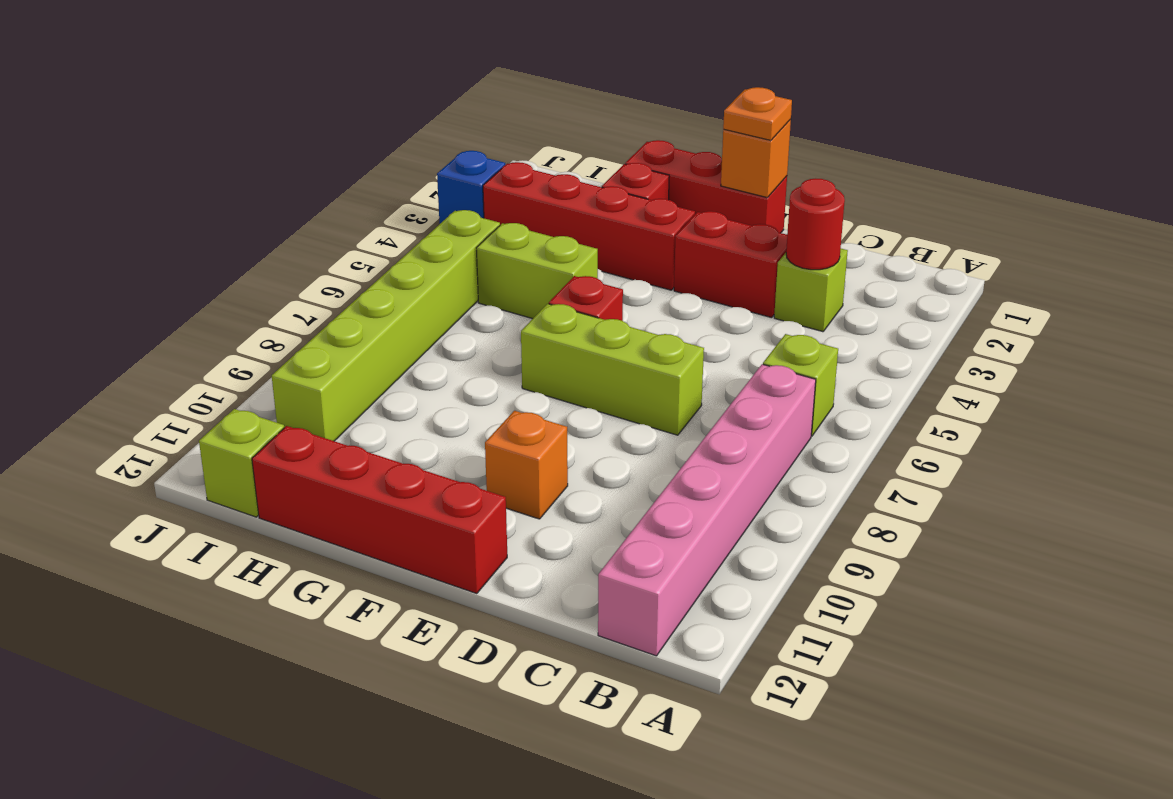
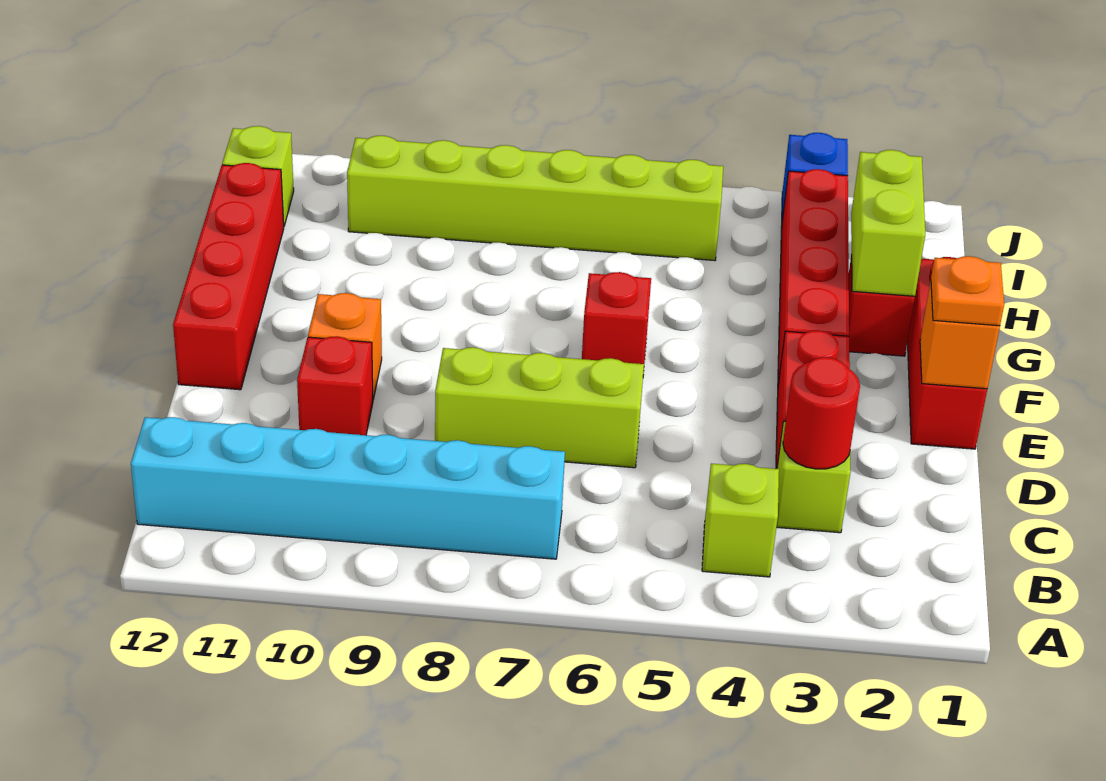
lime brick B6 level 1 -> lime brick B4 level 1
pink brick B7:B12 level 1 -> cyan brick B7:B12 level 1
lime brick D7:F7 level 1 -> lime brick D6:D8 level 1
none -> red brick D10 level 1
lime brick G5:H5 level 1 -> lime brick G2:H2 level 2

